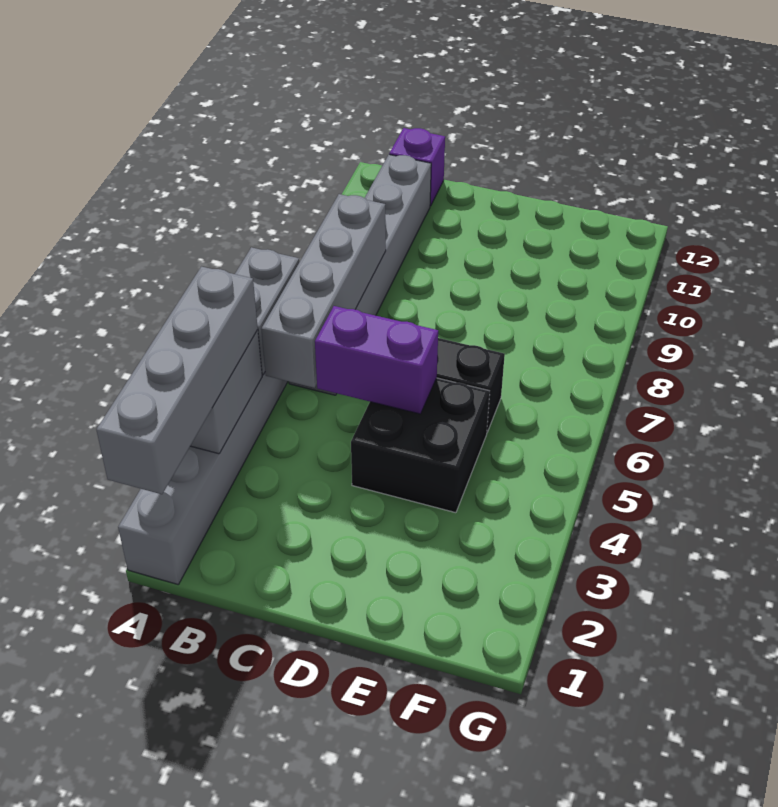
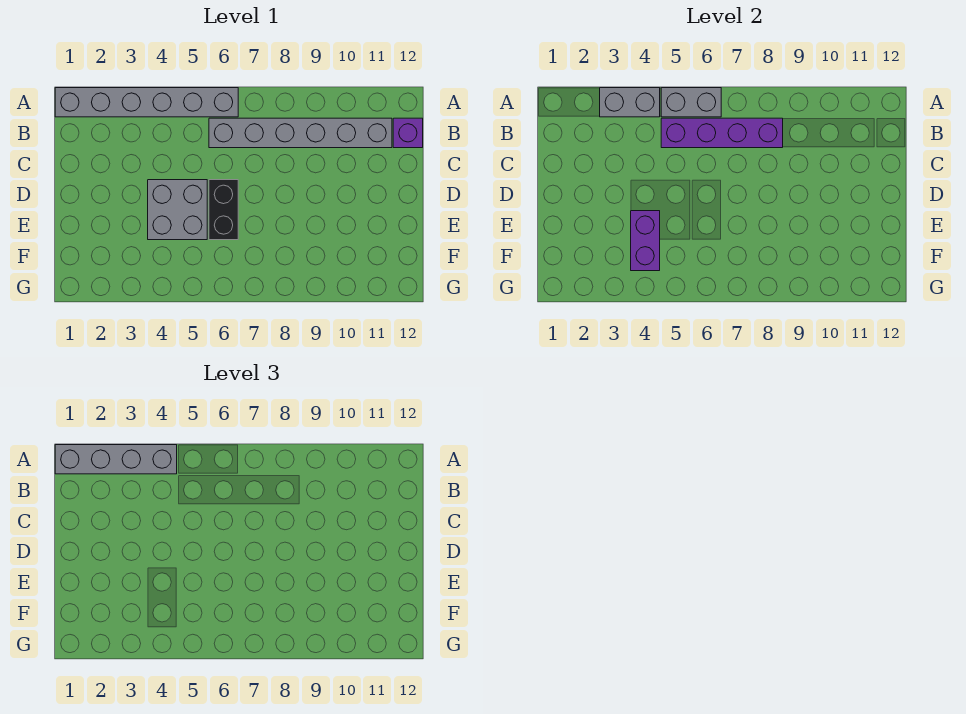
grey brick B5:B8 level 2 -> purple brick B5:B8 level 2
purple brick C5:D5 level 2 -> purple brick E4:F4 level 2
black brick D4:E5 level 1 -> grey brick D4:E5 level 1

